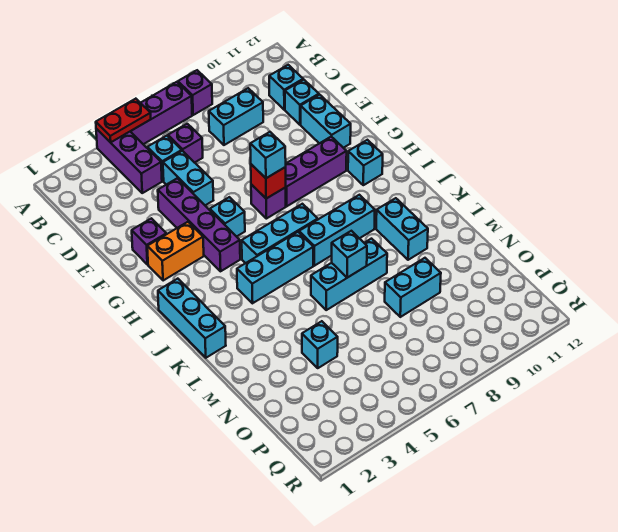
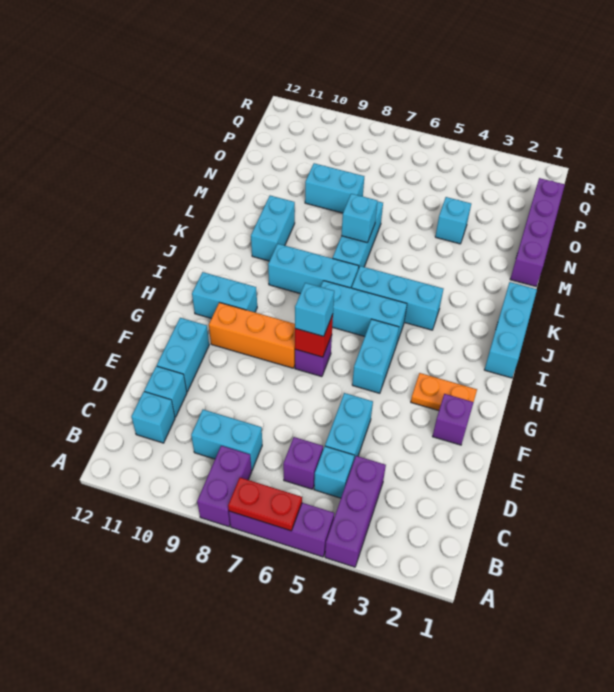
red plate A4:A5 level 2 -> red plate A6:A7 level 2
purple brick A8 level 1 -> purple brick A8:B8 level 1
purple brick E4:H4 level 1 -> purple brick M1:P1 level 1
orange brick G2:G3 level 1 -> orange plate G2:G3 level 1
cyan brick G5 level 1 -> cyan brick G5:H5 level 1
purple brick G8:G10 level 1 -> orange brick G8:G10 level 1
cyan brick H11 level 1 -> cyan brick H10:H11 level 1
cyan brick L6:L8 level 1 -> cyan brick K7:M7 level 1

